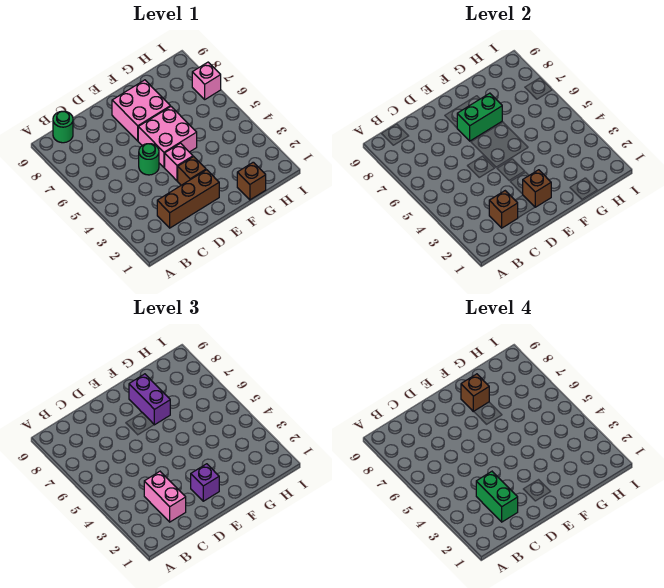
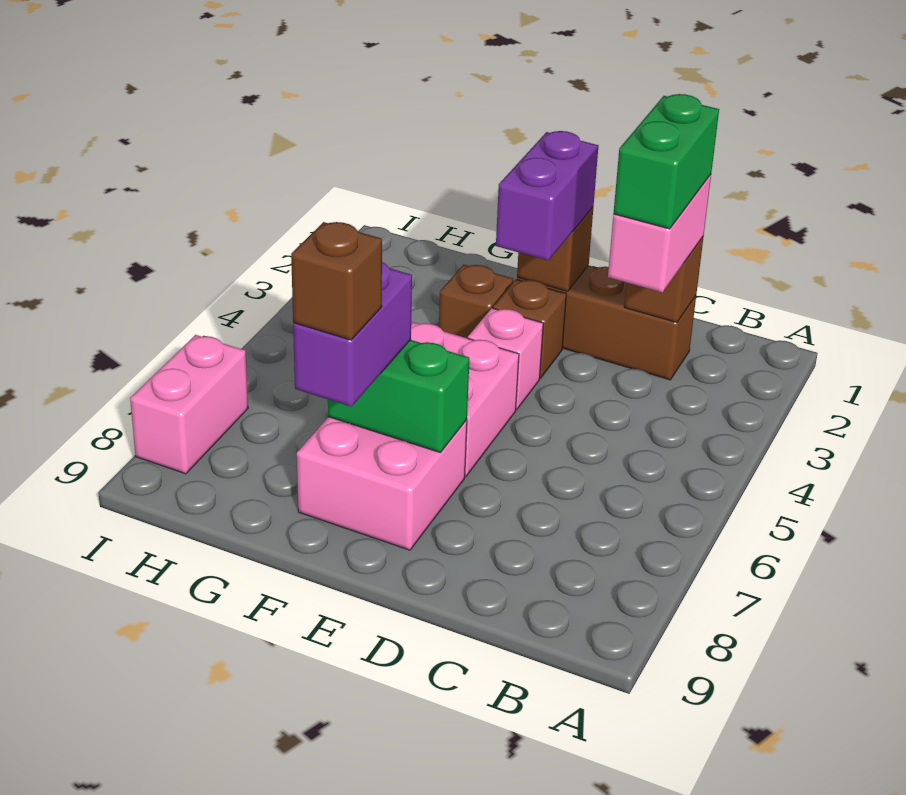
green round brick B9 level 1 -> none
green round brick D5 level 1 -> none
purple brick E2 level 3 -> purple brick E2:E3 level 3
brown brick G1 level 1 -> brown brick F3 level 1
pink brick I7 level 1 -> pink brick I7:I8 level 1

